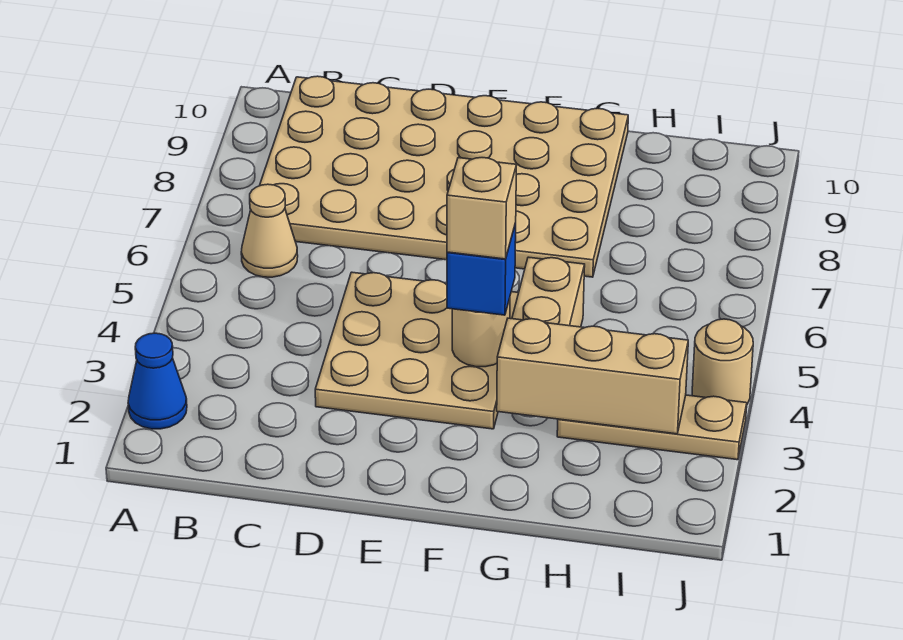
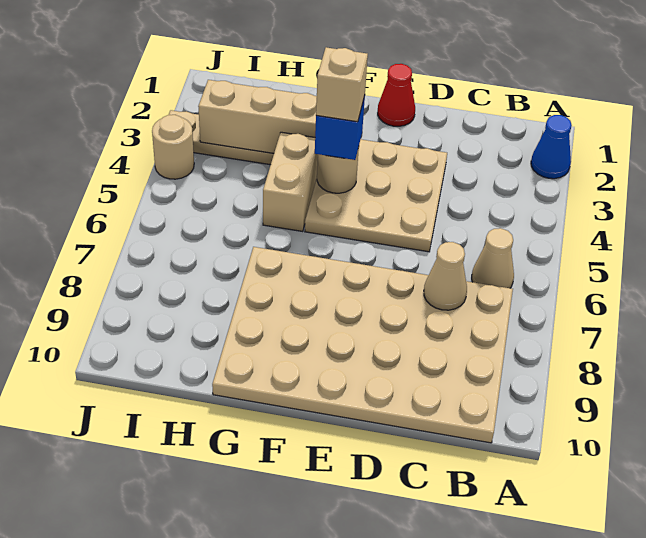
none -> tan cone C7 level 2
none -> red cone E1 level 1

